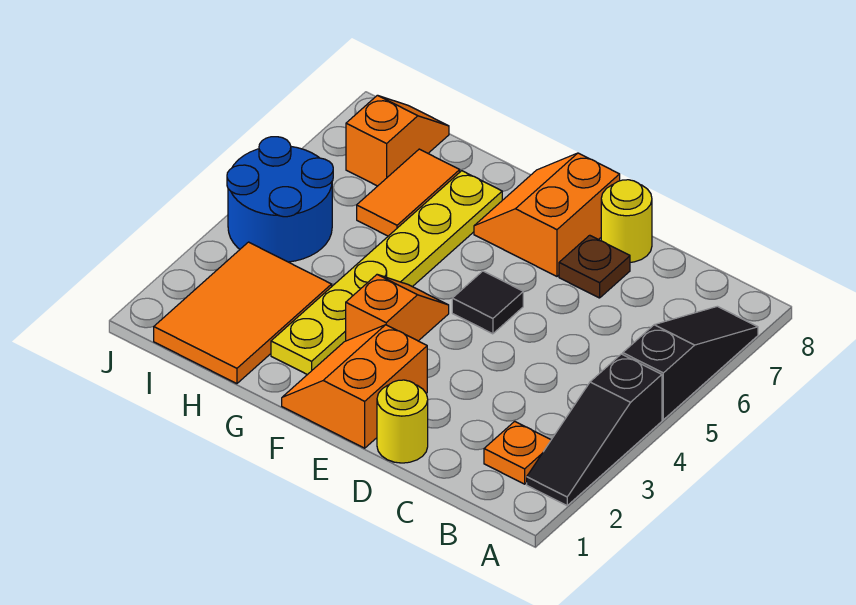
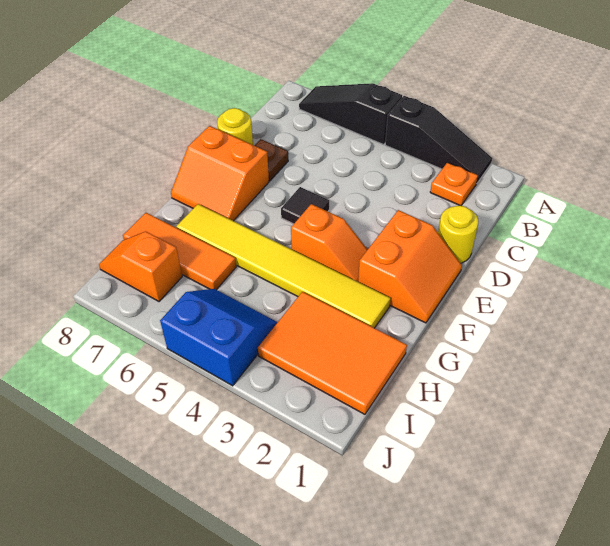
orange slope E1:F2 level 1 top E -> orange slope E1:F2 level 1 top 2
orange slope F3:F4 level 1 top 3 -> orange slope F3:F4 level 1 top 4
yellow plate G2:G7 level 1 -> yellow tile G2:G7 level 1
orange tile H6:H7 level 1 -> orange tile H6:H8 level 1
blue round brick I4:J5 level 1 -> blue slope I4:J5 level 1 top J

